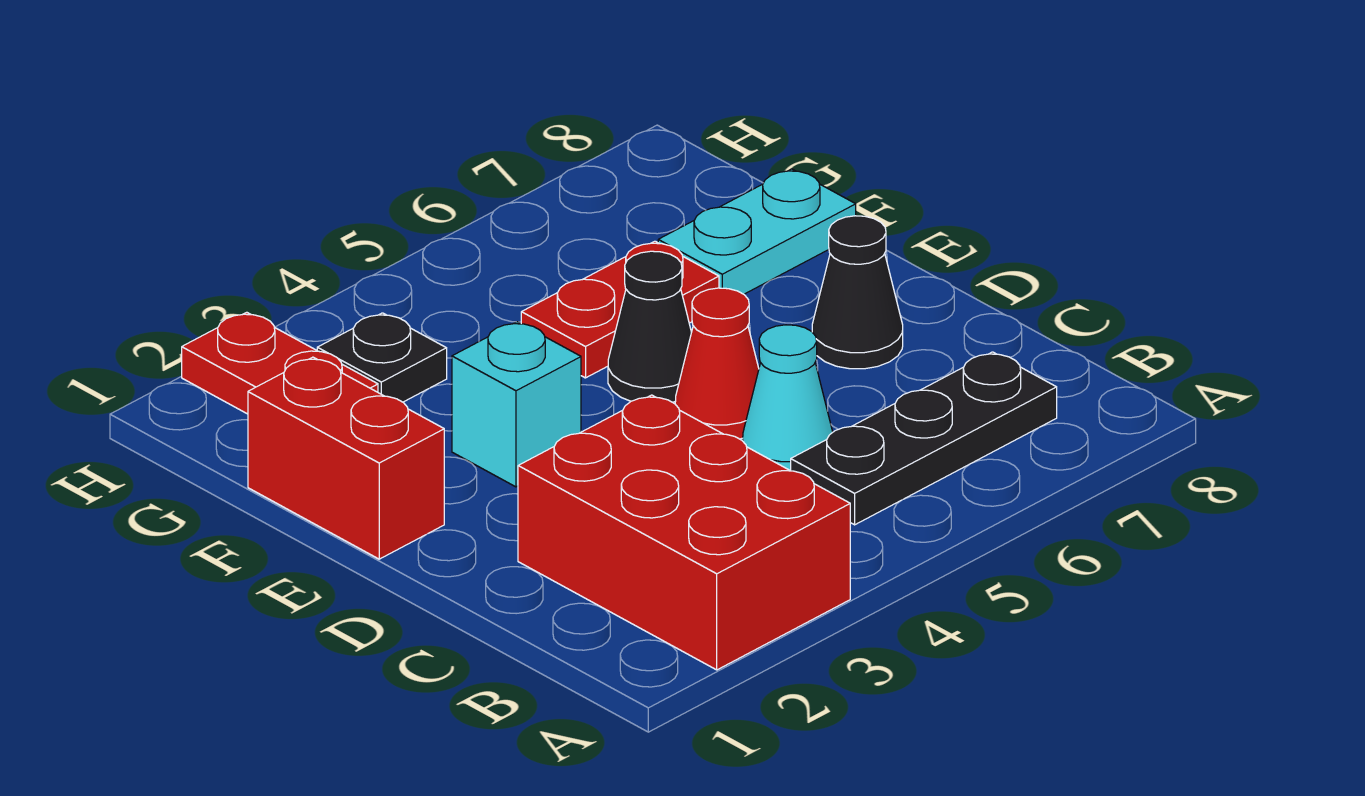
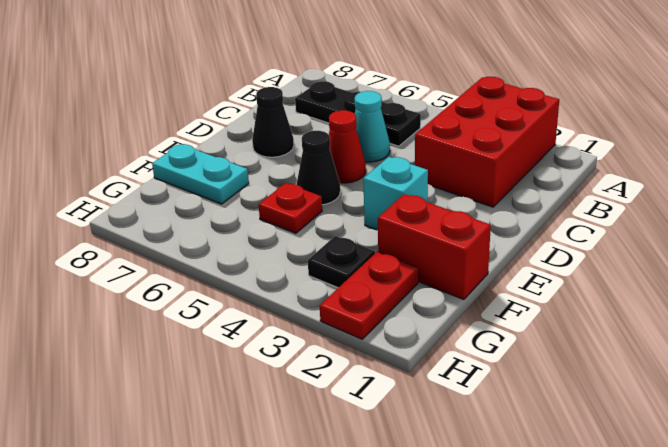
red brick E1:F1 level 1 -> red brick F1:F2 level 1
red plate F5:F6 level 1 -> red plate F5 level 1

